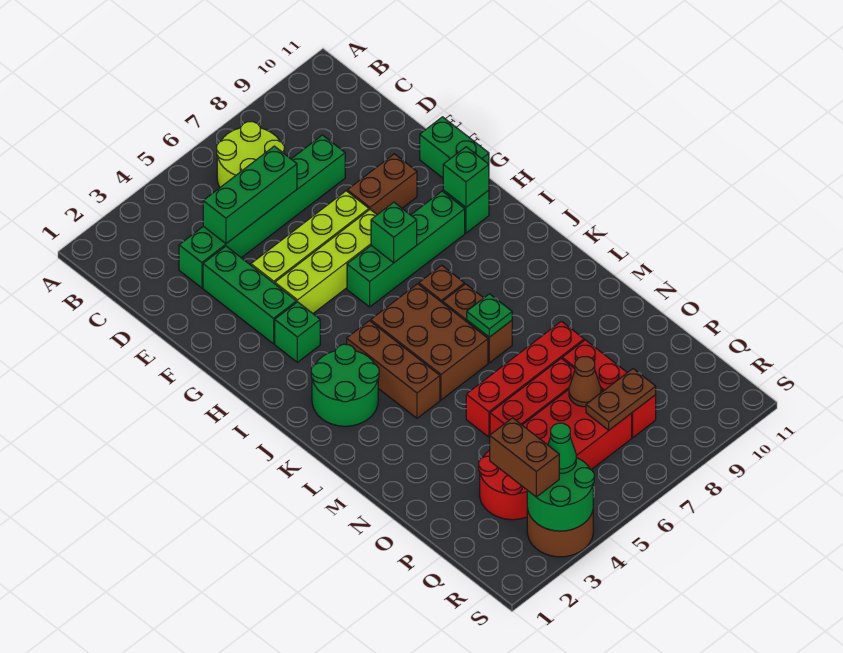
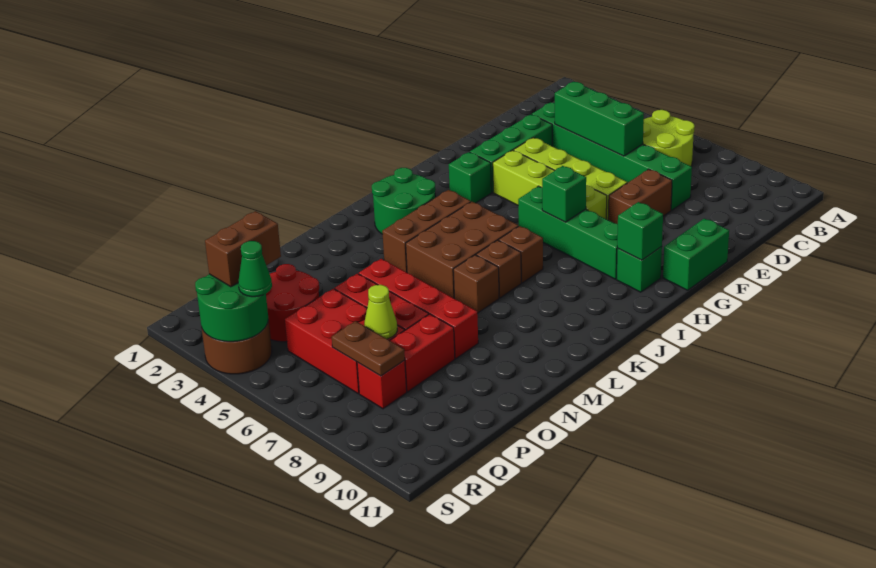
brown brick F8:F9 level 1 -> brown brick E8:F8 level 1
green plate L7 level 2 -> none
brown cone P7 level 2 -> lime cone P7 level 2

